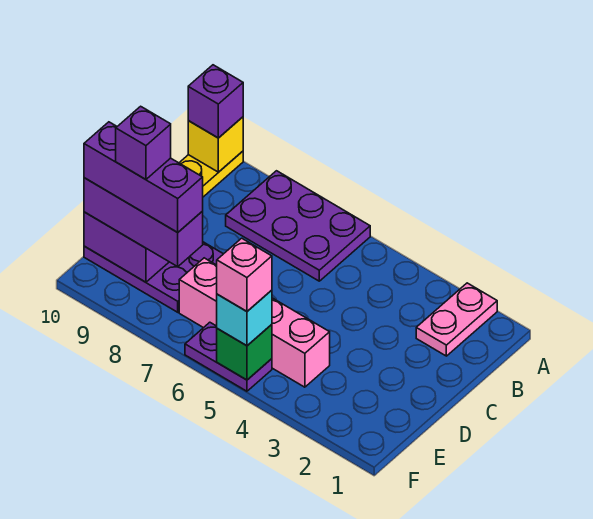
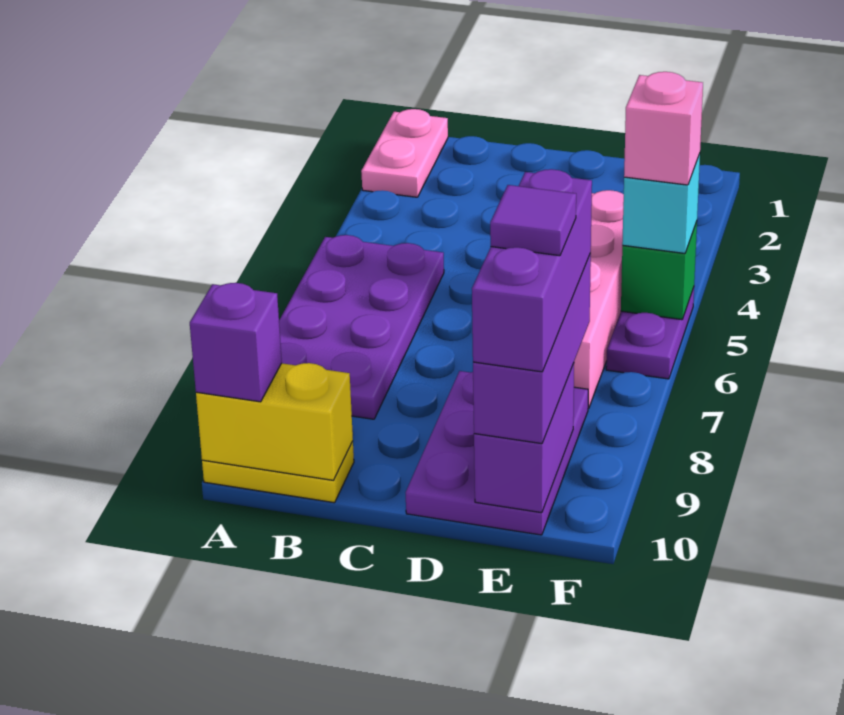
pink plate A2:B2 level 1 -> pink plate A1:A2 level 1
purple plate A6:B8 level 1 -> purple plate A5:B8 level 1
yellow brick A10 level 2 -> yellow brick A10:B10 level 2
purple brick E9 level 5 -> purple tile E9 level 5

